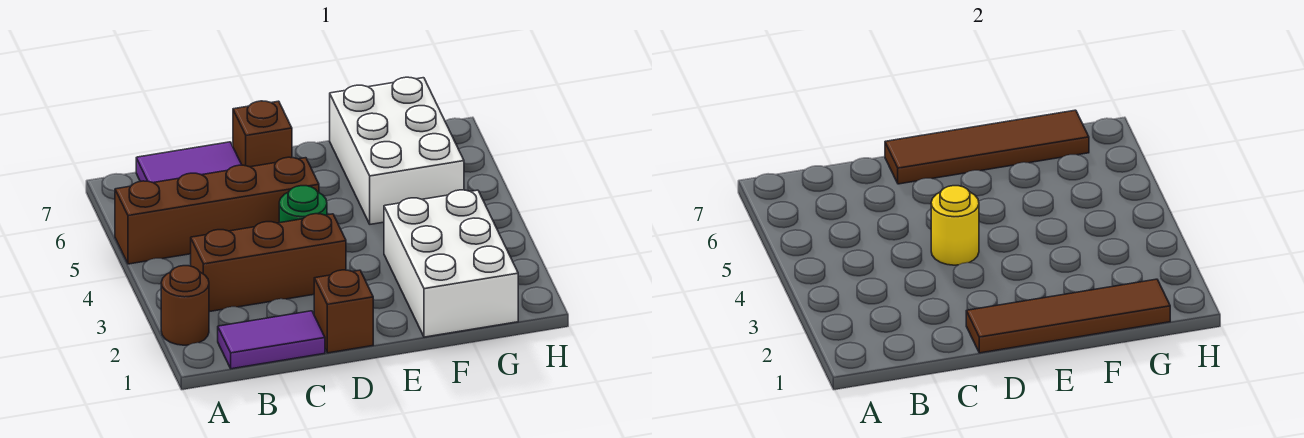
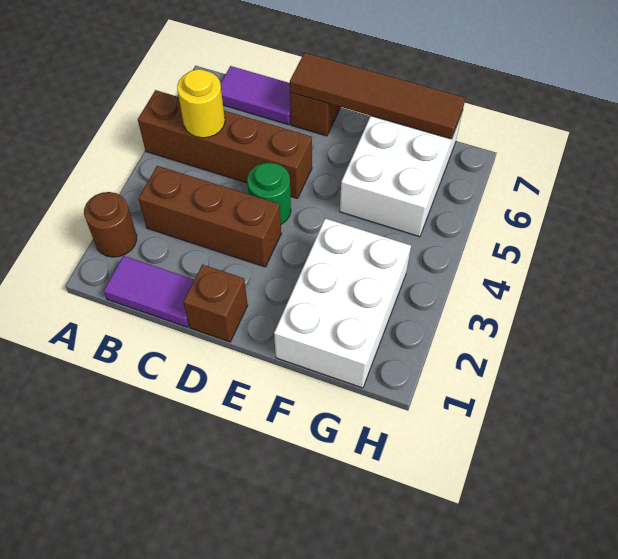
brown tile D1:G1 level 2 -> none
yellow round brick D4 level 2 -> yellow round brick B5 level 2

